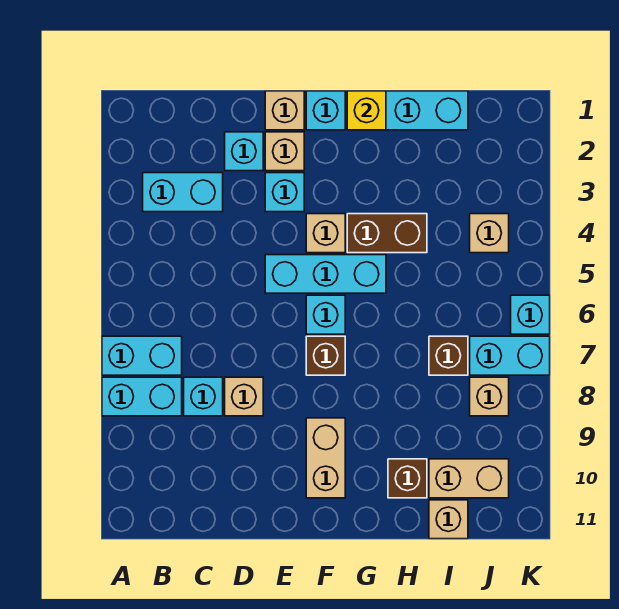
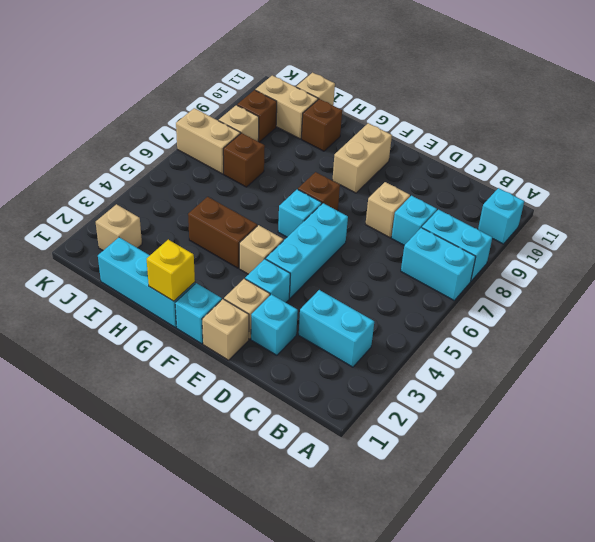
cyan brick E5:G5 level 1 -> cyan brick E4:E6 level 1
tan brick J4 level 1 -> tan brick J2 level 1
cyan brick J7:K7 level 1 -> tan brick J7:K7 level 1
none -> brown brick J9 level 1
cyan brick K6 level 1 -> cyan brick A10 level 1

